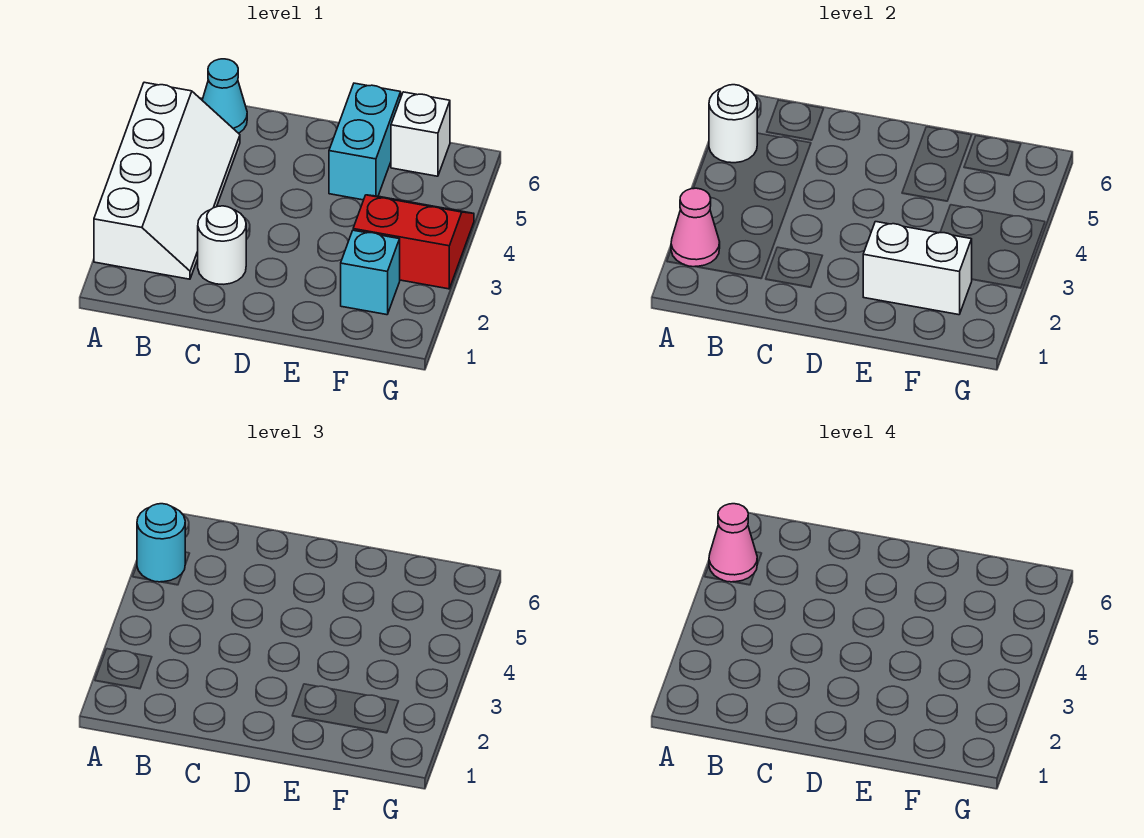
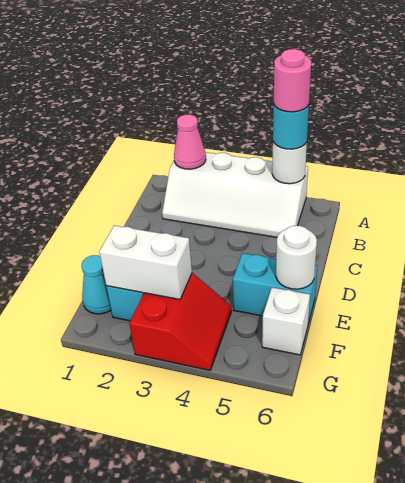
pink cone A5 level 4 -> pink round brick A5 level 4
cyan cone B6 level 1 -> cyan cone F1 level 1
white round brick C2 level 1 -> white round brick E6 level 2
white brick E2:F2 level 2 -> white brick F2:F3 level 2

